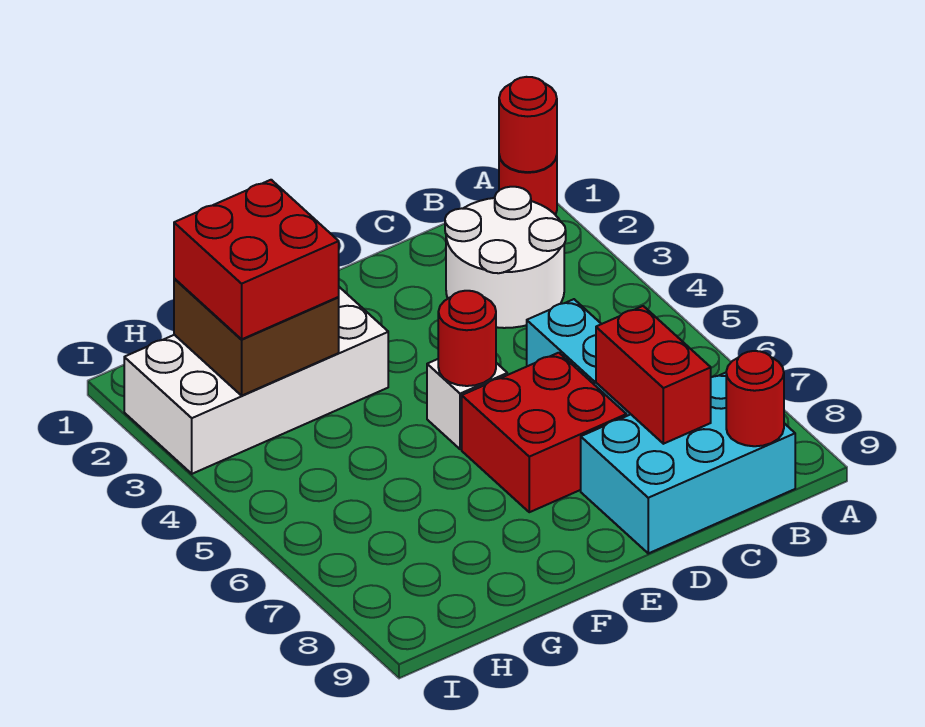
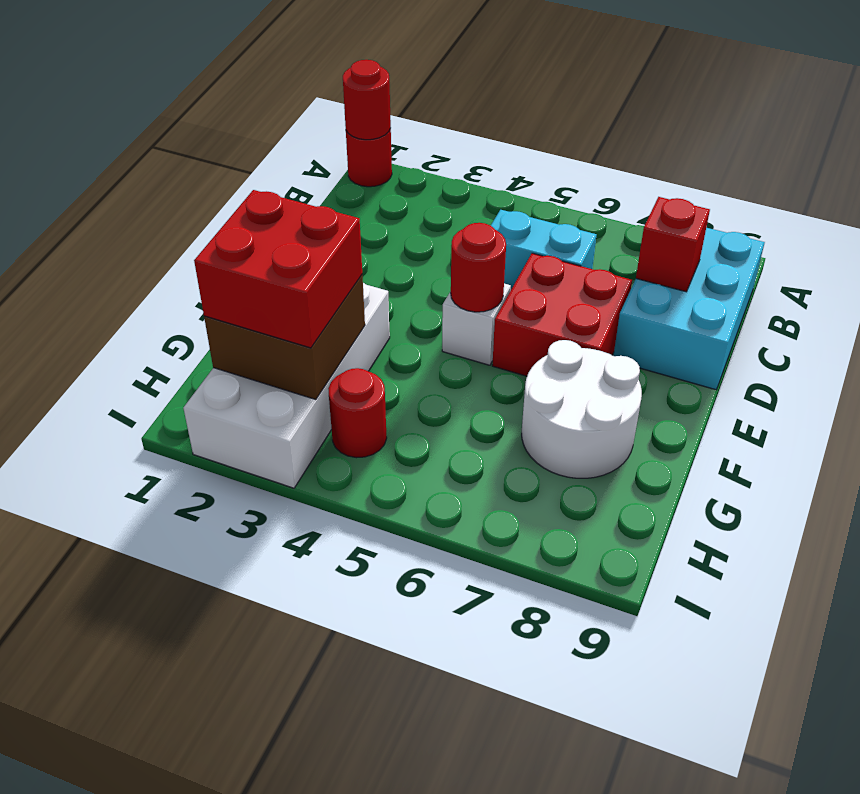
white round brick B2:C3 level 1 -> white round brick F7:G8 level 1
red round brick B9 level 2 -> red round brick H4 level 1
red brick C7:C8 level 2 -> red brick C8 level 2

